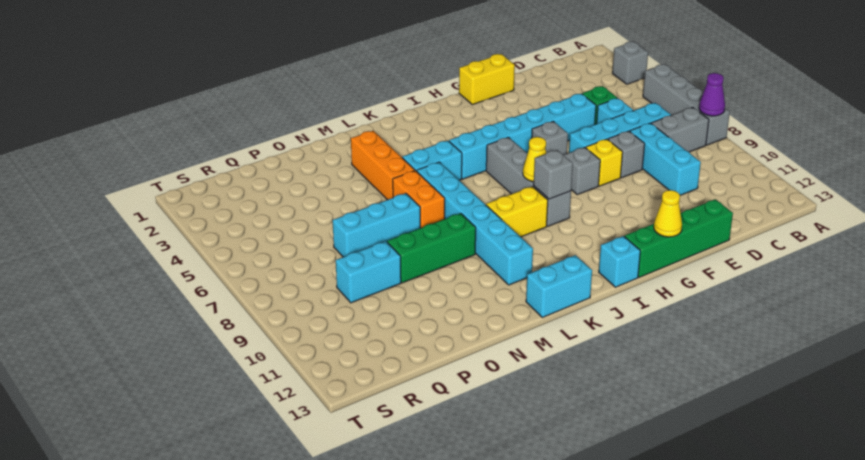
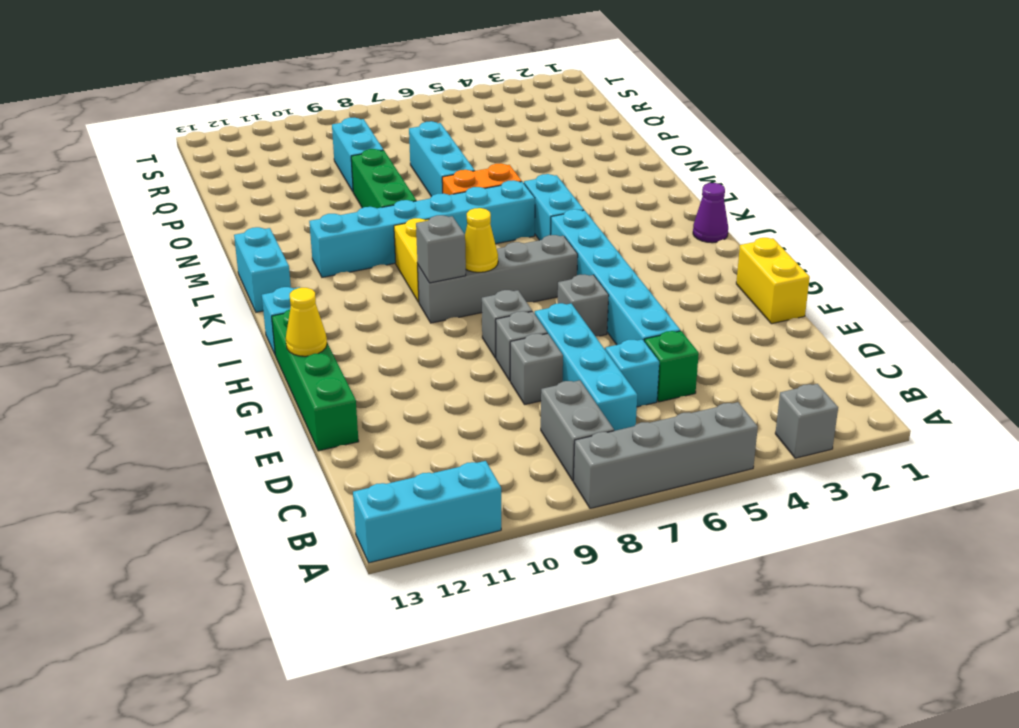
purple cone A8 level 2 -> purple cone J1 level 1
cyan brick D8:D10 level 1 -> cyan brick A11:A13 level 1
yellow brick F8 level 1 -> grey brick F8 level 1
orange brick M3:M5 level 1 -> none

